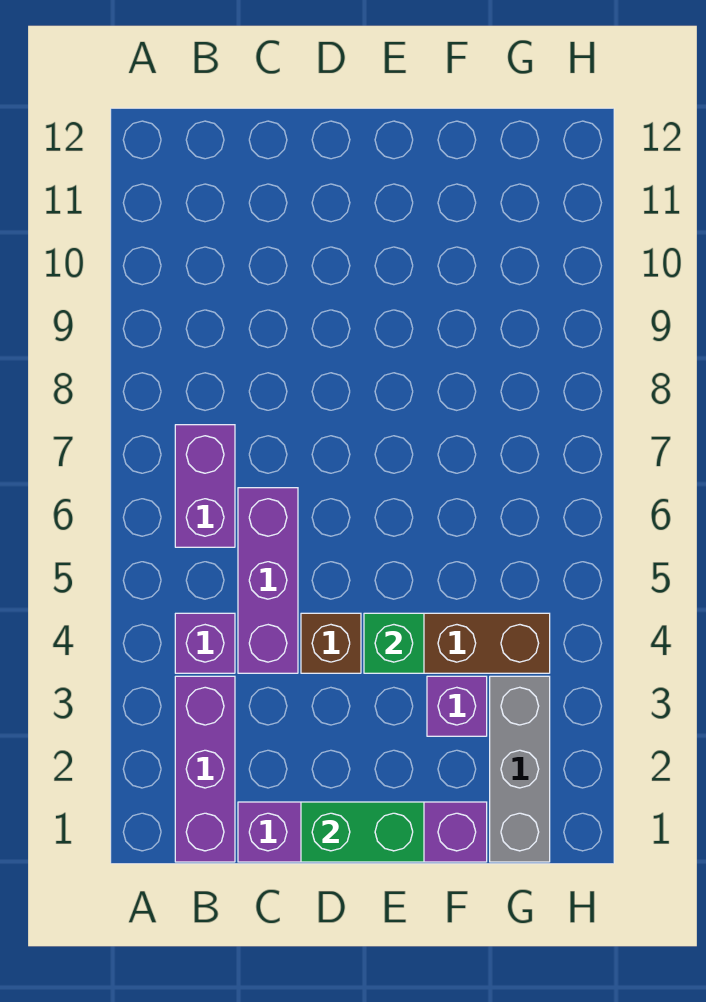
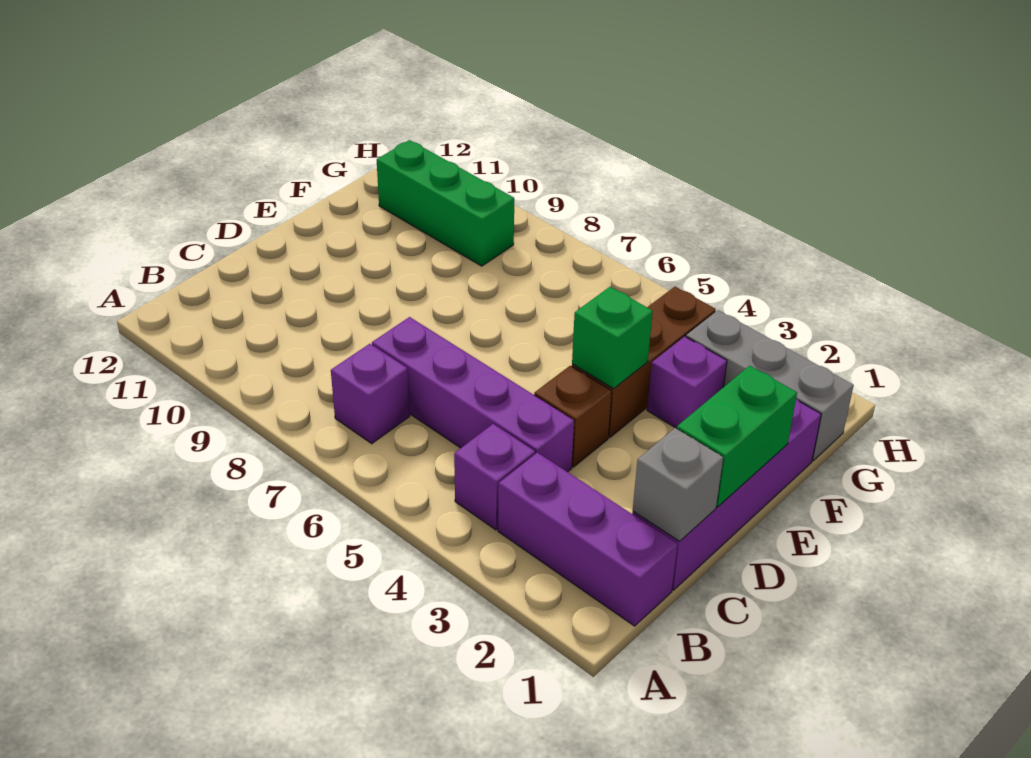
purple brick B6:B7 level 1 -> purple brick B7 level 1
none -> grey brick C1 level 2
purple brick C4:C6 level 1 -> purple brick C4:C7 level 1
none -> green brick G9:G11 level 1

